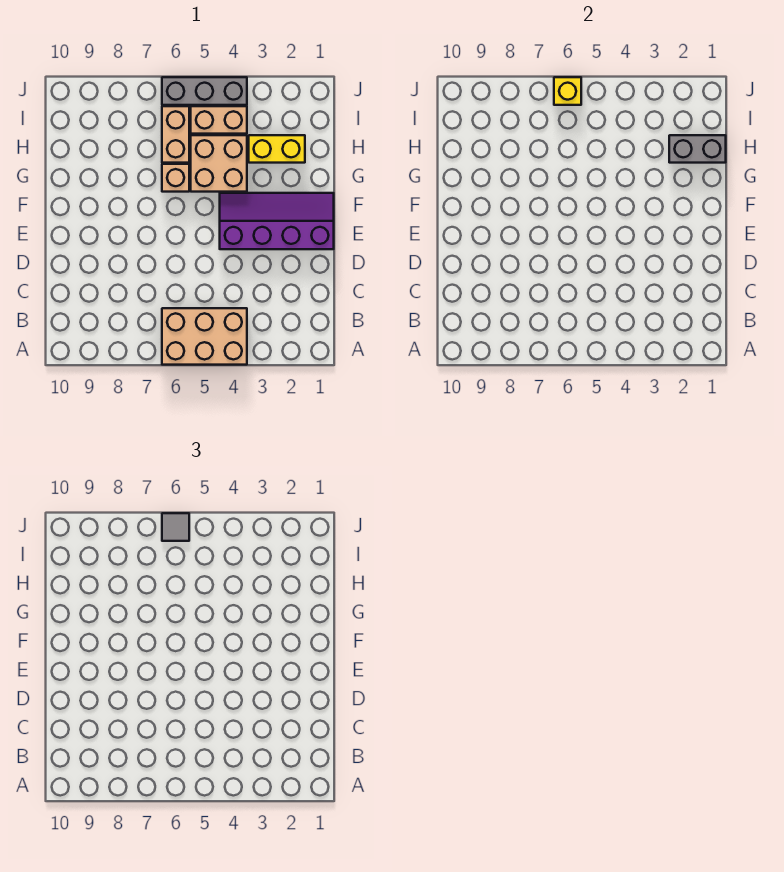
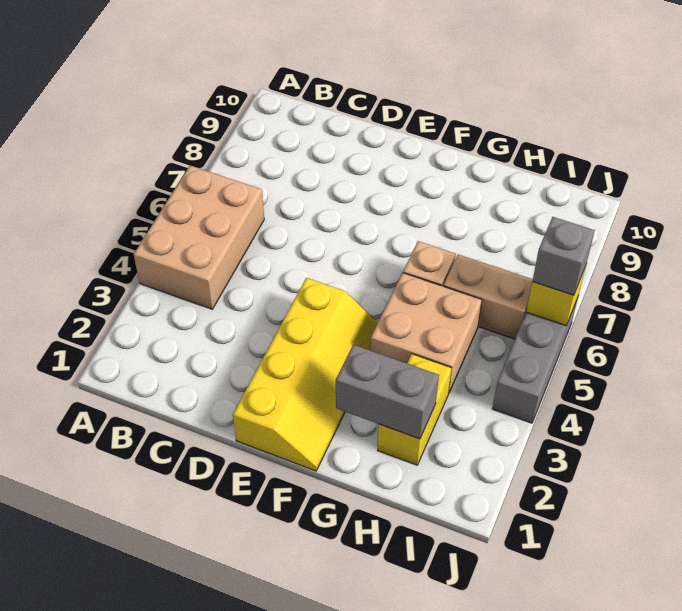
purple slope E1:F4 level 1 top E -> yellow slope E1:F4 level 1 top E
grey brick H1:H2 level 2 -> grey brick G2:H2 level 2
tan brick I4:I5 level 1 -> none
grey tile J6 level 3 -> grey brick J6 level 3

